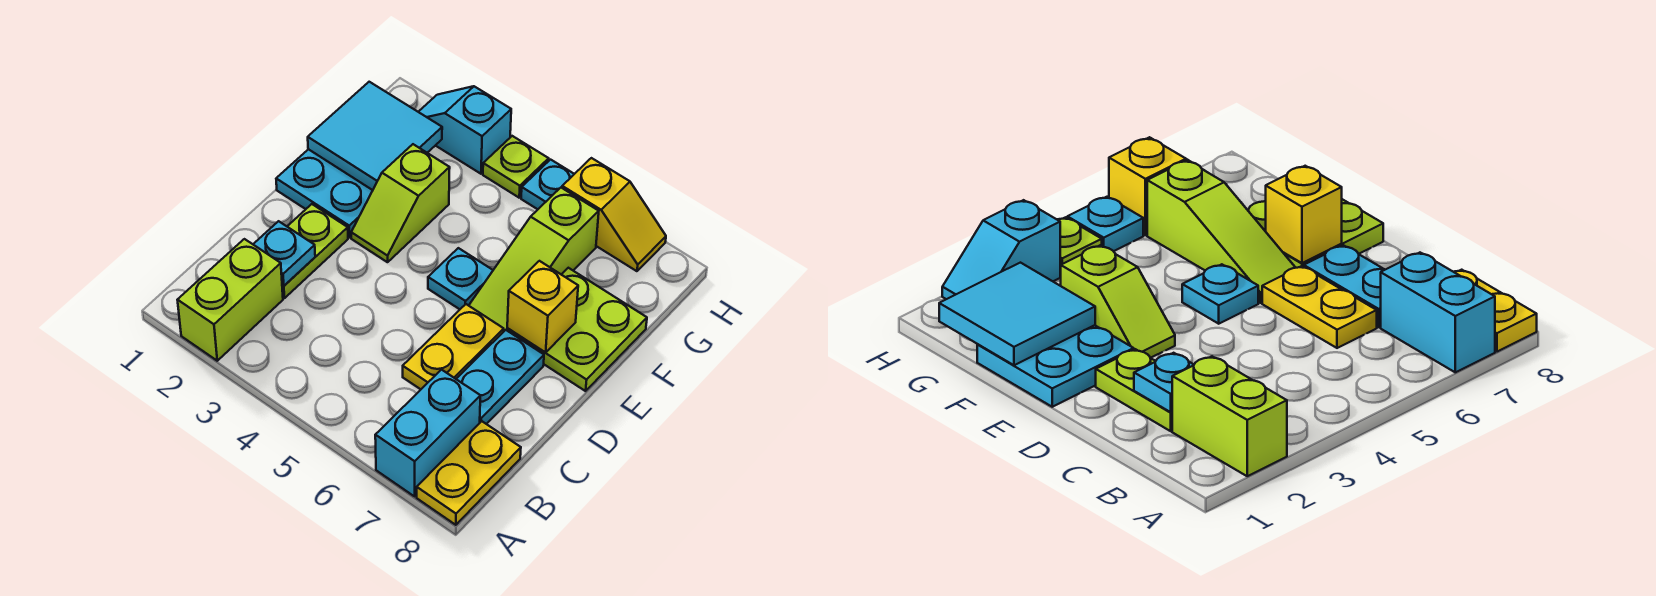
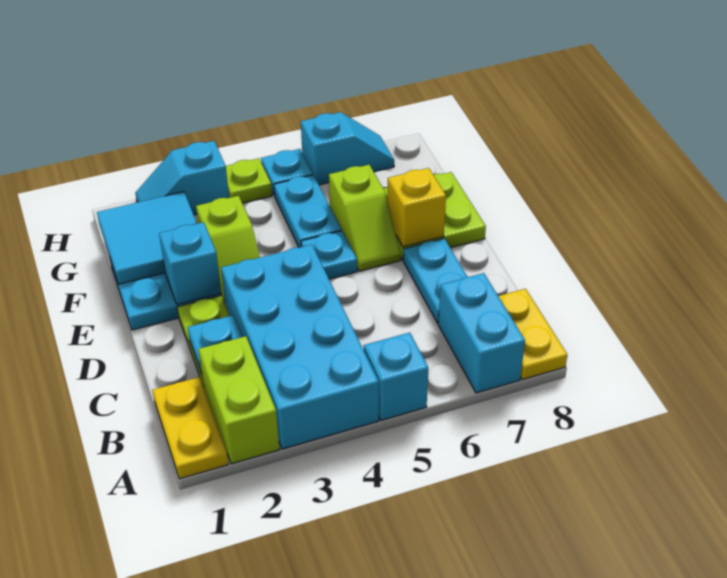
none -> cyan brick A3:D4 level 1
none -> cyan brick A5 level 1
yellow plate C6:D6 level 1 -> yellow plate A1:B1 level 1
none -> cyan brick E2 level 2
lime slope E6:G6 level 1 top G -> lime slope E6:F6 level 1 top F
none -> cyan plate F5:G5 level 1
yellow slope H6:H7 level 1 top 6 -> cyan slope H6:H7 level 1 top 6

